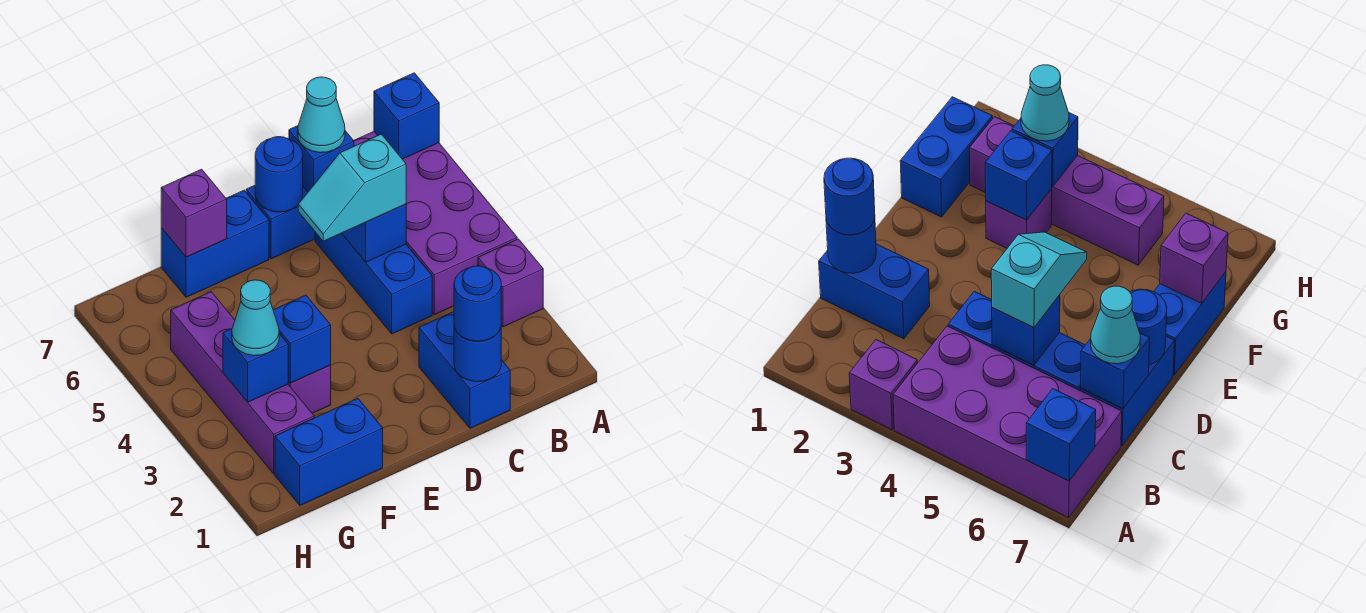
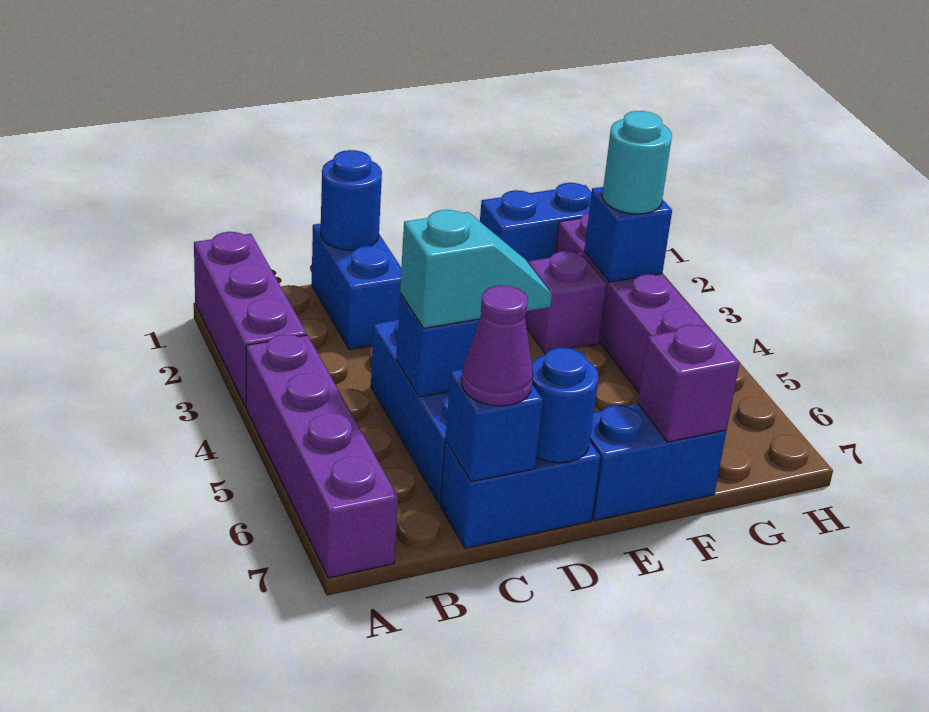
purple brick A3 level 1 -> purple brick A1:A3 level 1
purple brick A4:B7 level 1 -> purple brick A4:A7 level 1
blue brick A7 level 2 -> none
blue round brick C1 level 3 -> none
cyan cone C7 level 3 -> purple cone C7 level 3
blue brick F3 level 2 -> none
cyan cone G3 level 3 -> cyan round brick G3 level 3

